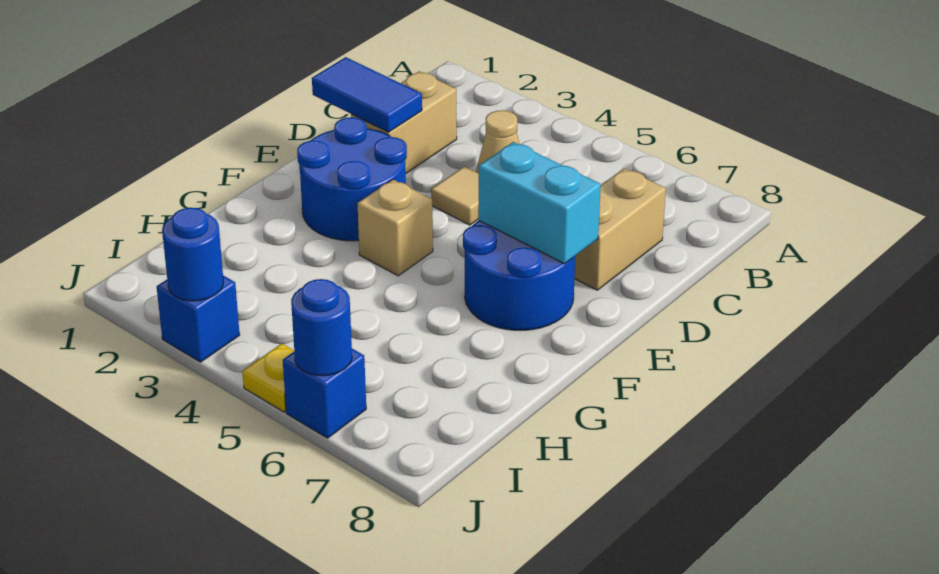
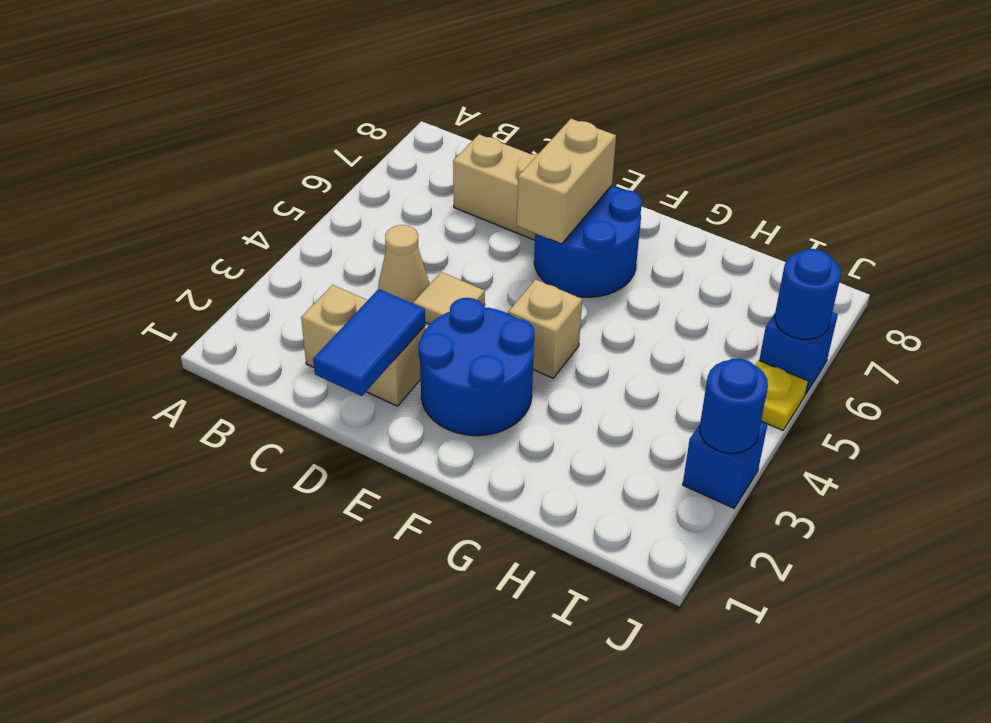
cyan brick E6:E7 level 2 -> tan brick E6:E7 level 2

